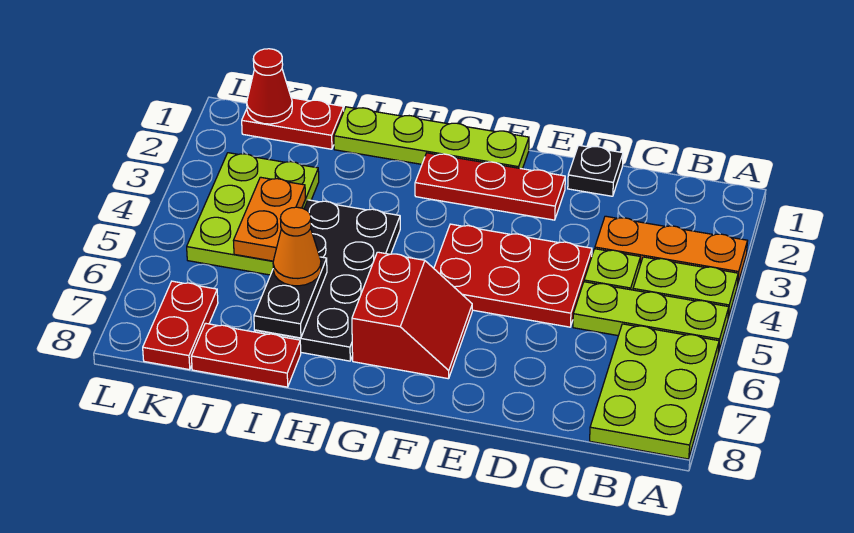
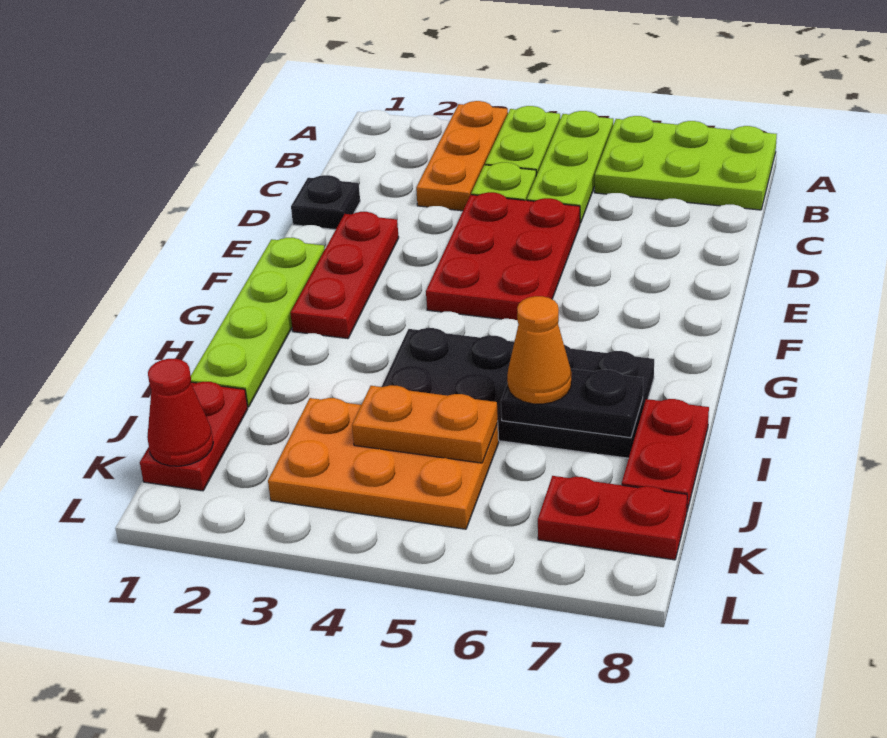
red slope F6:G7 level 1 top G -> none
lime plate J3:K5 level 1 -> orange plate J3:K5 level 1

